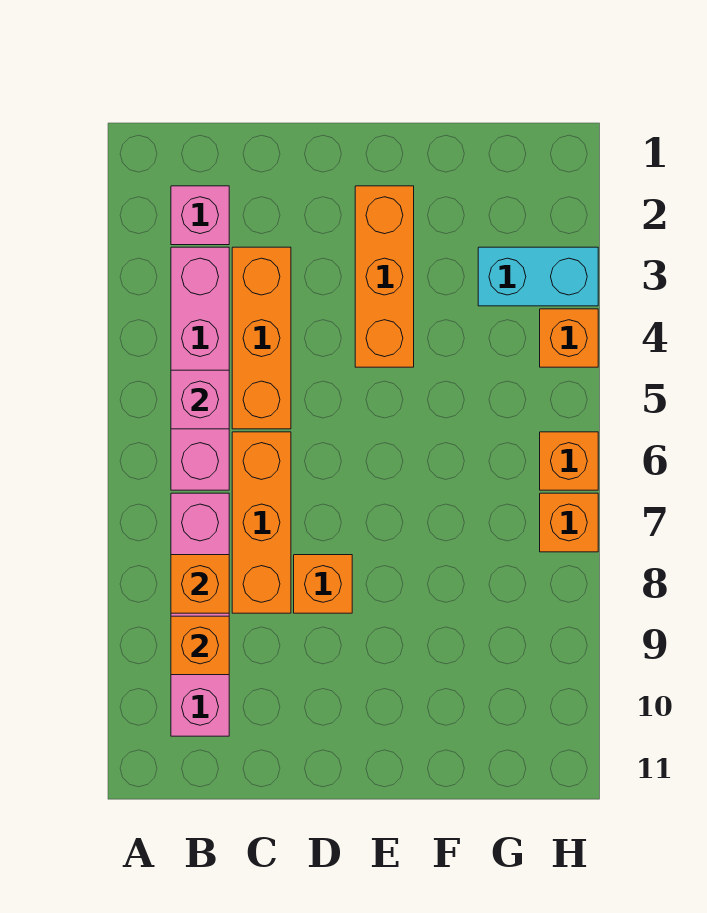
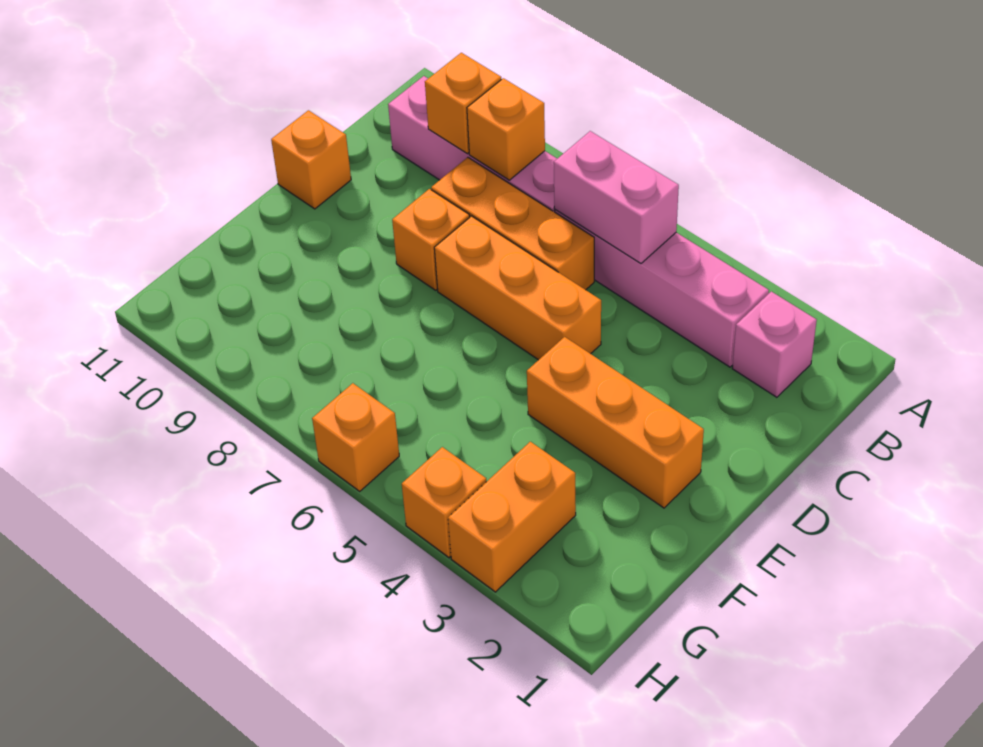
pink brick B5 level 2 -> pink brick B5:B6 level 2
orange brick C3:C5 level 1 -> orange brick D5:D7 level 1
cyan brick G3:H3 level 1 -> orange brick G3:H3 level 1
orange brick H7 level 1 -> orange brick D11 level 1

